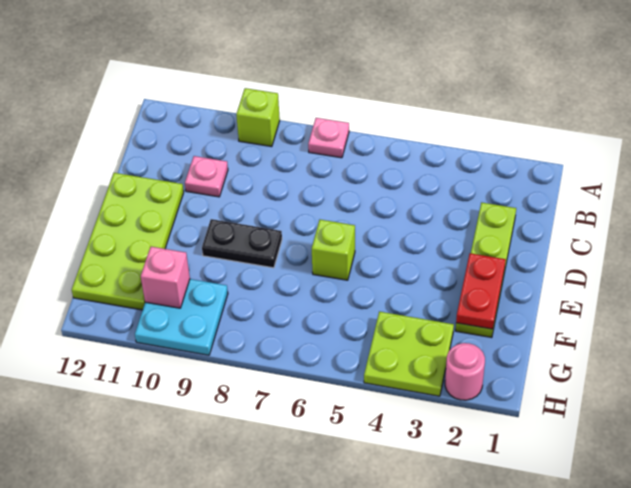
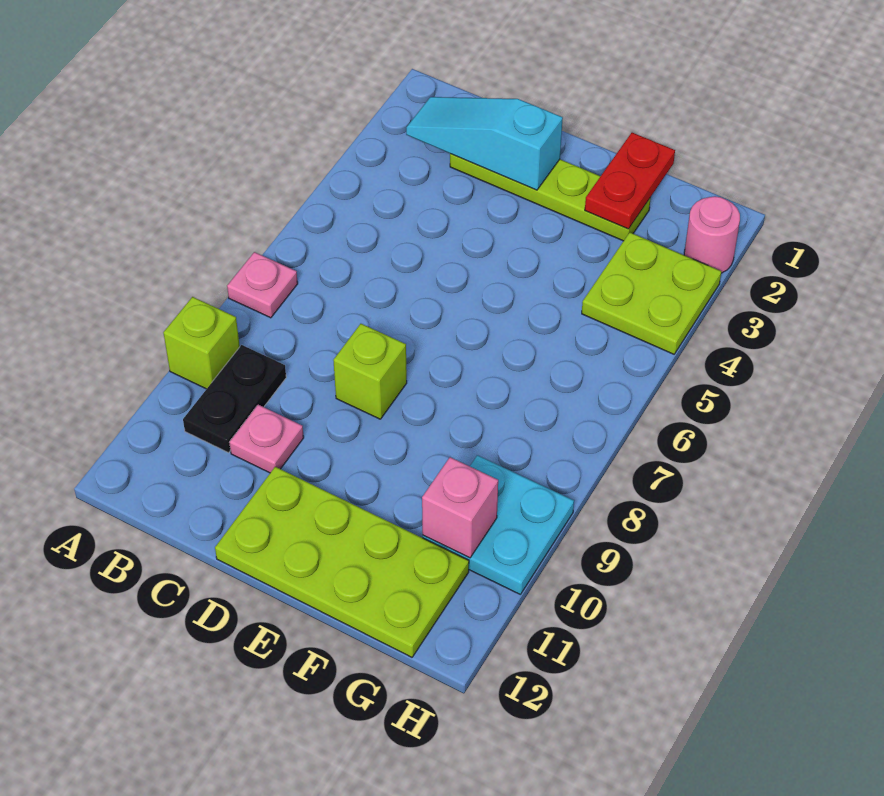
none -> cyan slope B2:D2 level 2 top D
red plate E2:F2 level 2 -> red plate F1:F2 level 2
lime brick E6 level 1 -> lime brick D8 level 1
black plate E8:E9 level 1 -> black plate B9:B10 level 1

